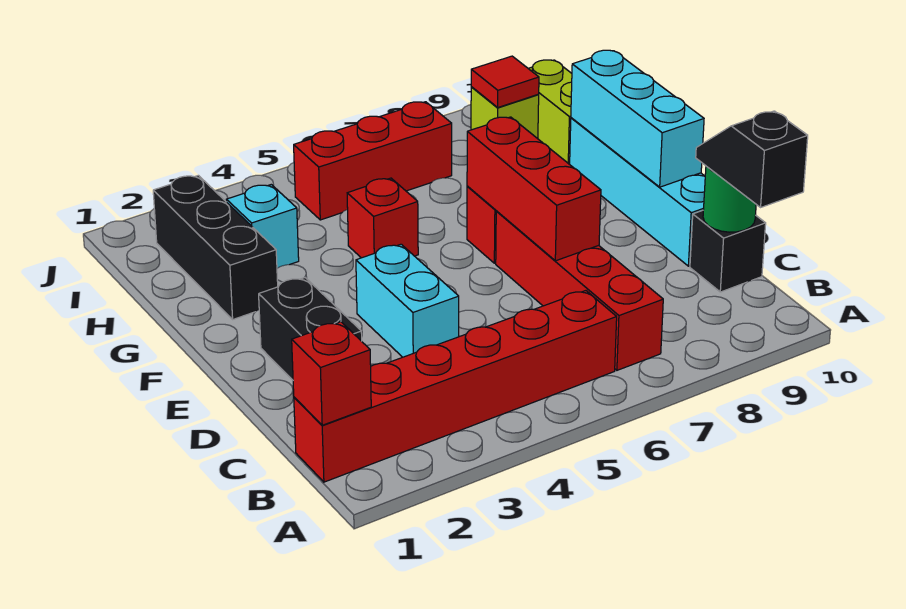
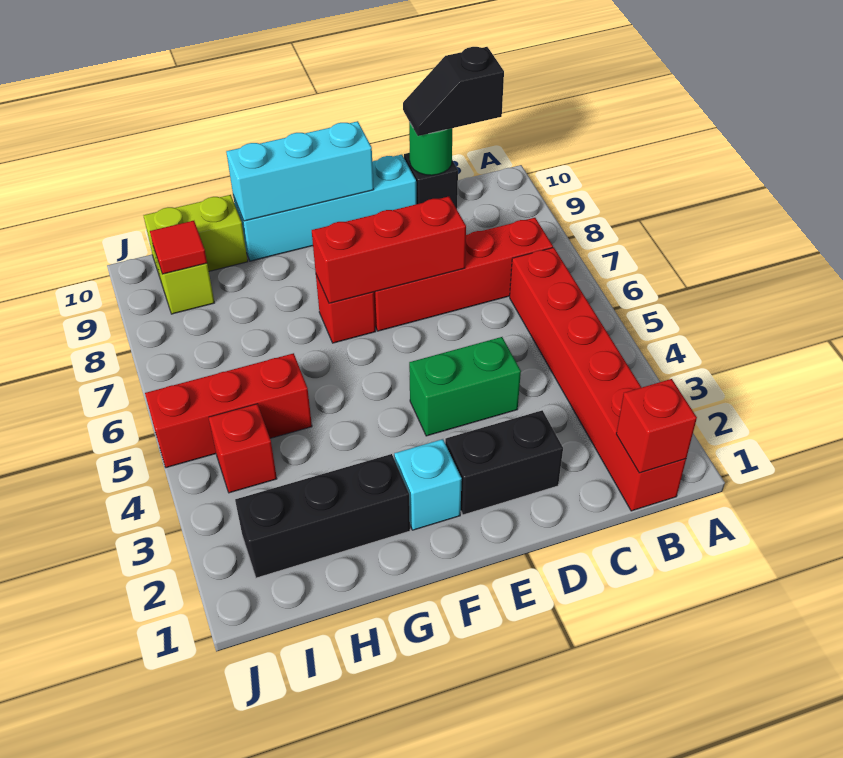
cyan brick D4:E4 level 1 -> green brick D4:E4 level 1
red brick G5 level 1 -> red brick I4 level 1
cyan brick H3 level 1 -> cyan brick F2 level 1
red brick I5:I7 level 1 -> red brick H5:J5 level 1

